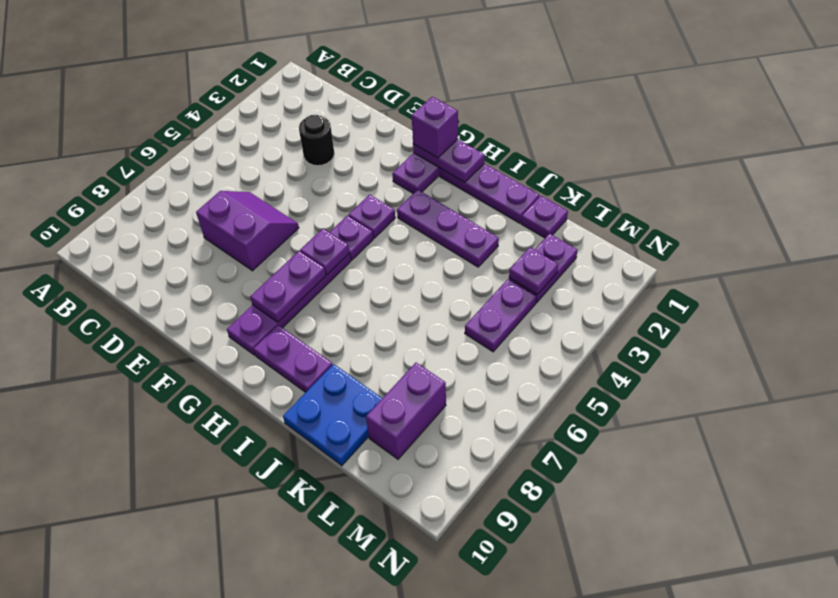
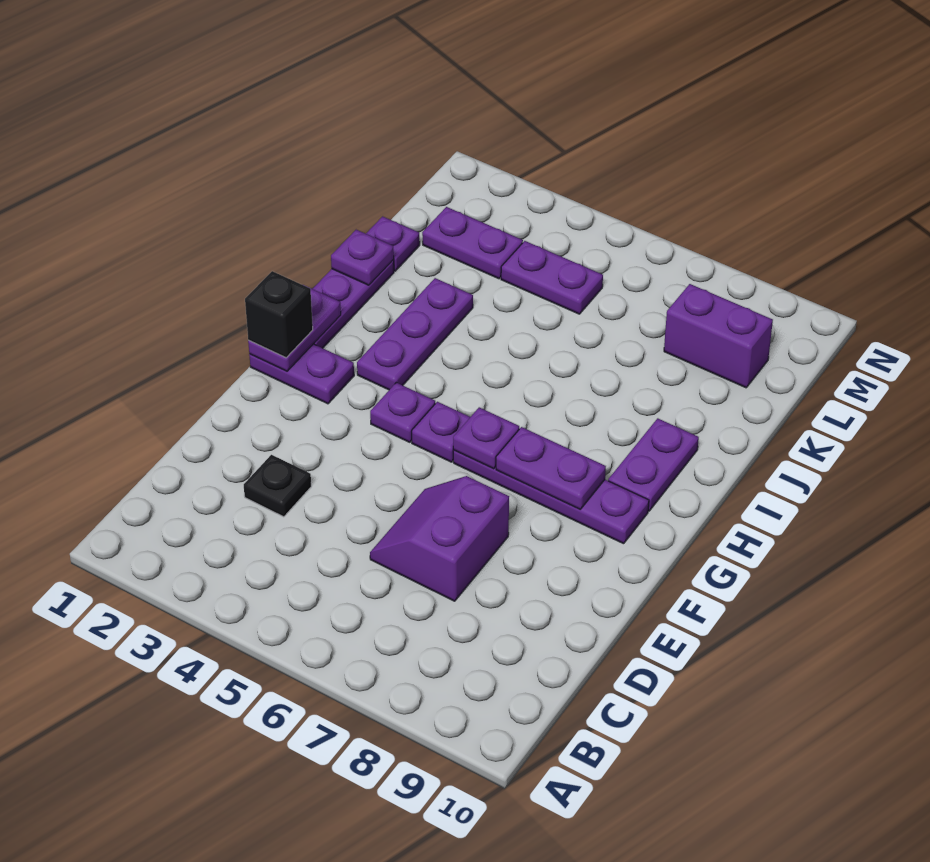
black round brick D3 level 1 -> black plate D3 level 1
purple brick G1 level 3 -> black brick G1 level 3
blue plate J9:K10 level 1 -> none
purple plate L3 level 2 -> purple plate J1 level 2

